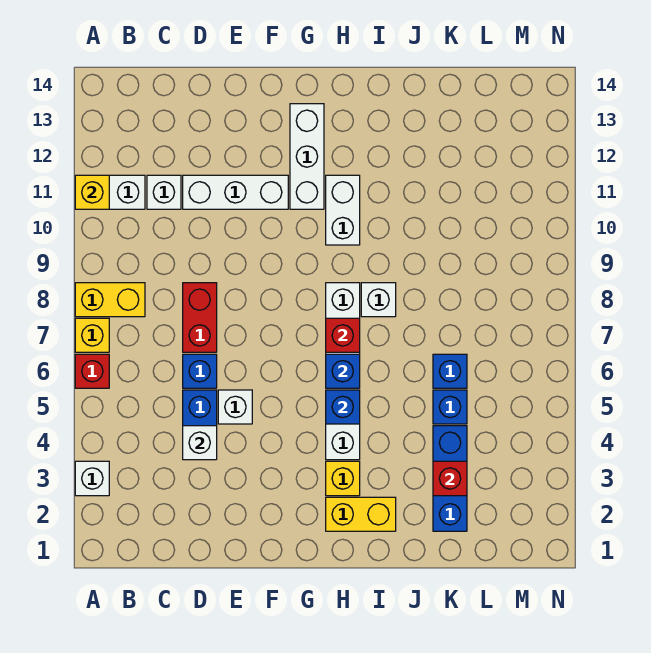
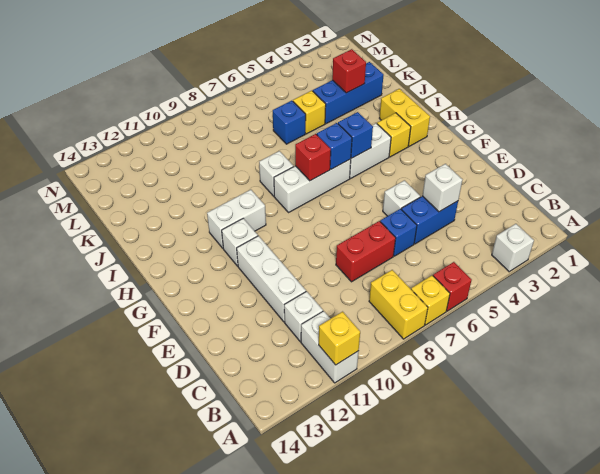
white brick G11:G13 level 1 -> white brick G11 level 1
blue brick K5 level 1 -> yellow brick K5 level 1

